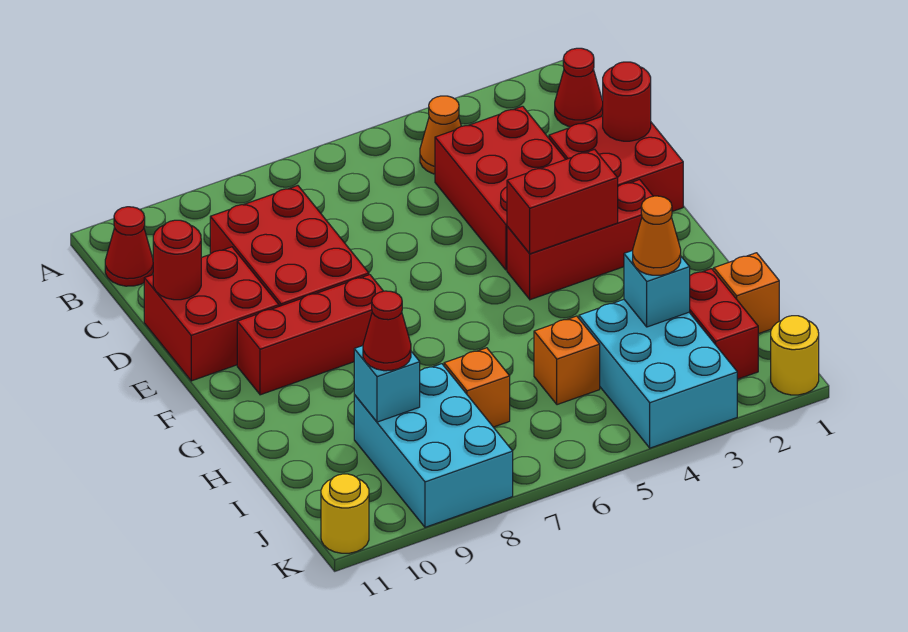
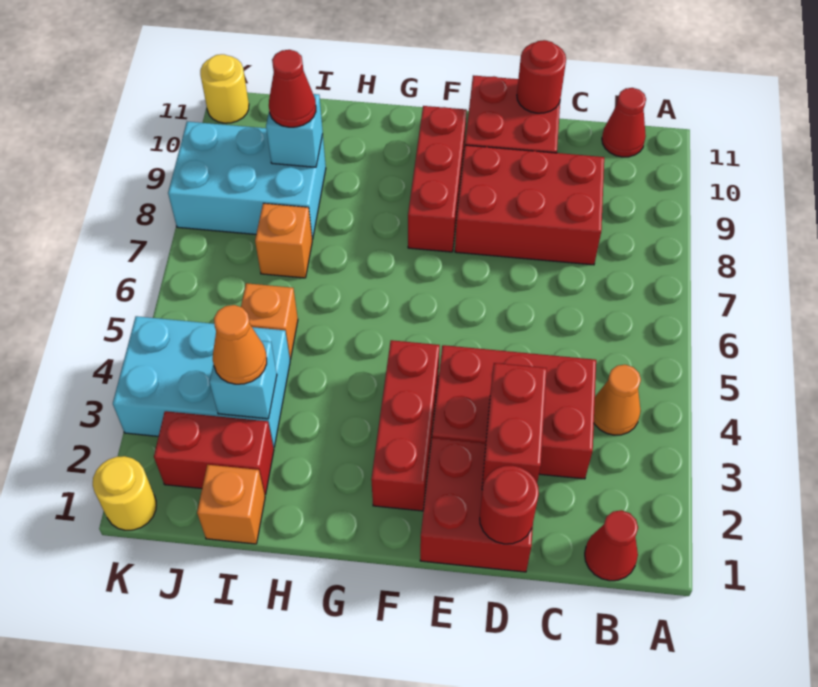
red brick F3:F4 level 2 -> red brick D2:D3 level 2

